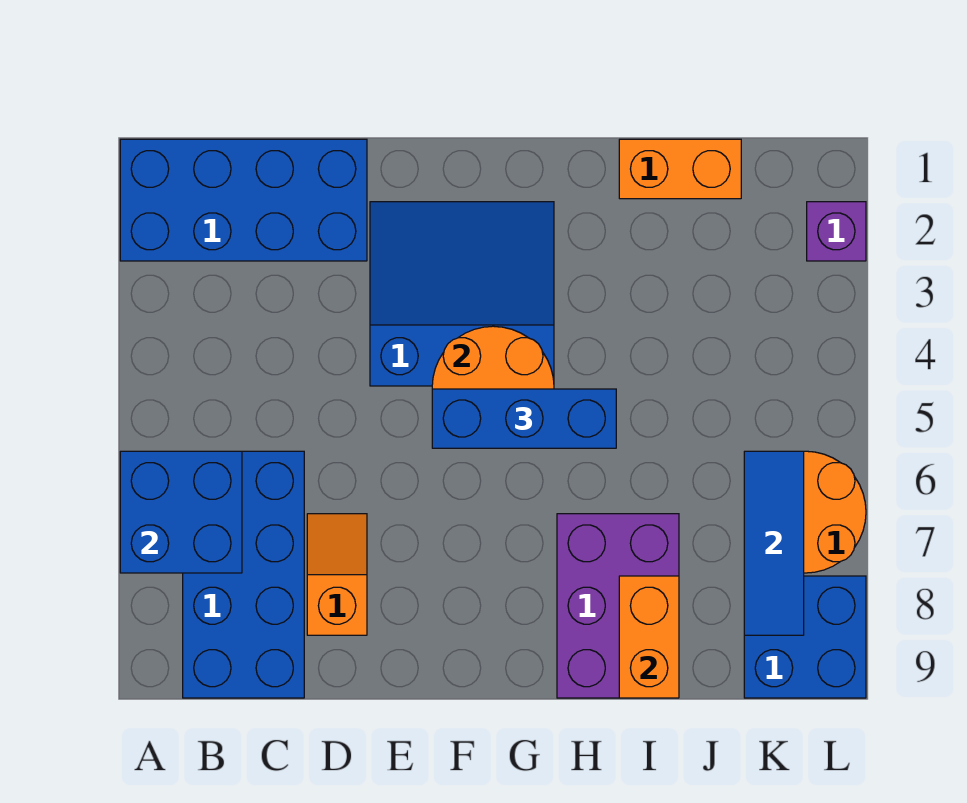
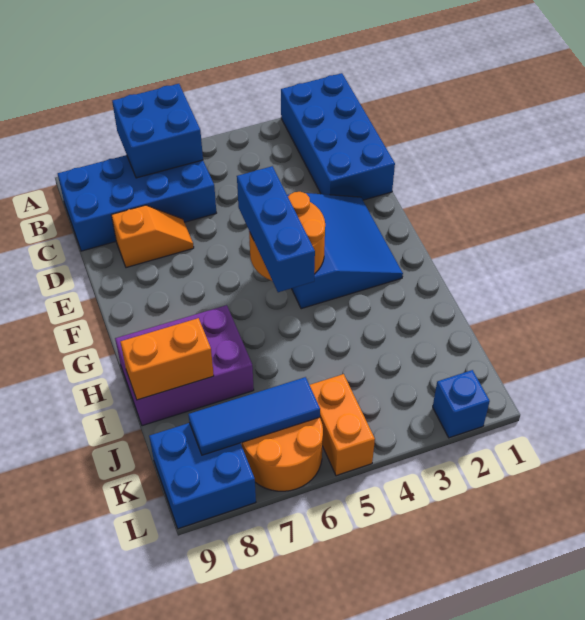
orange brick I1:J1 level 1 -> orange brick K5:L5 level 1
purple brick L2 level 1 -> blue brick L2 level 1

